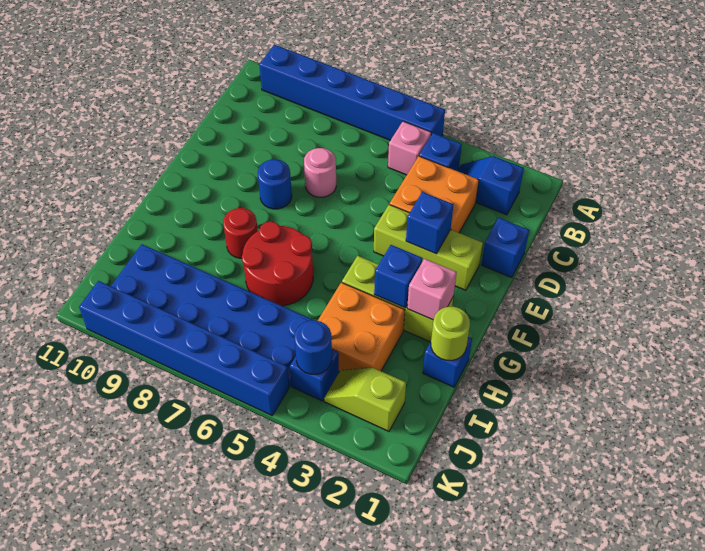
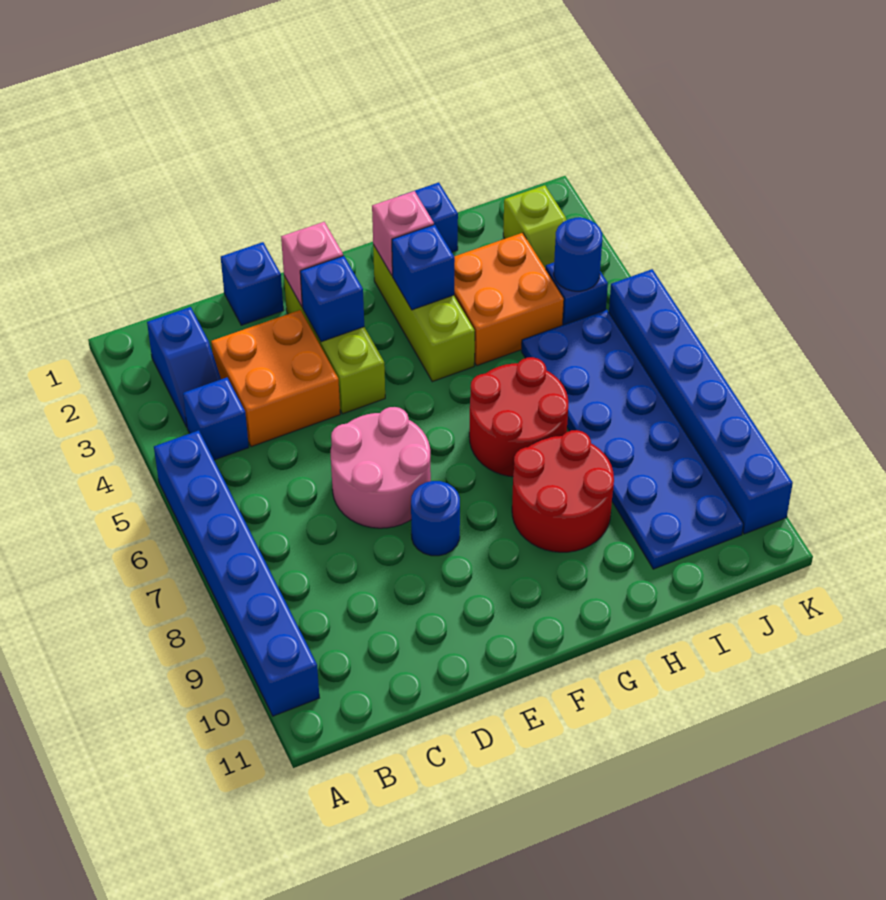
pink brick B5 level 1 -> pink brick E2 level 2
pink round brick D7 level 1 -> pink round brick D6:E7 level 1
red round brick G8 level 1 -> red round brick G8:H9 level 1
lime round brick H1 level 2 -> none

